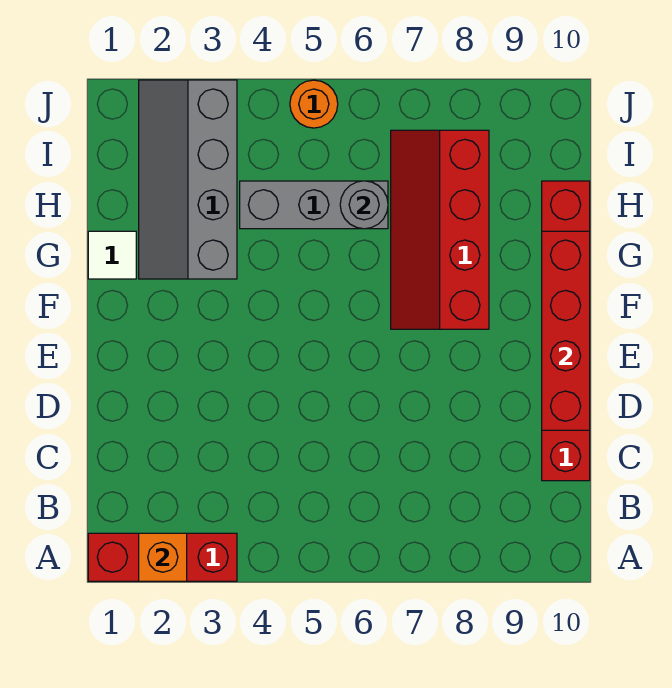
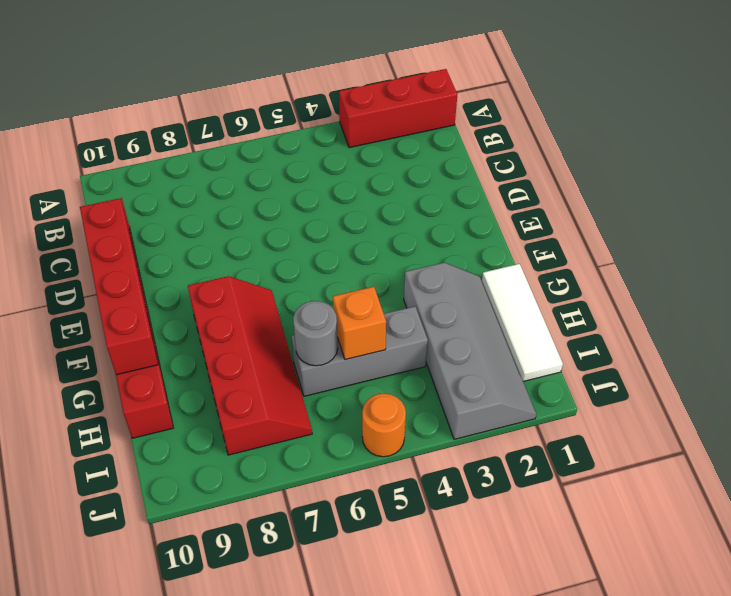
orange brick A2 level 2 -> orange brick H5 level 2
white tile G1 level 1 -> white tile G1:I1 level 1

